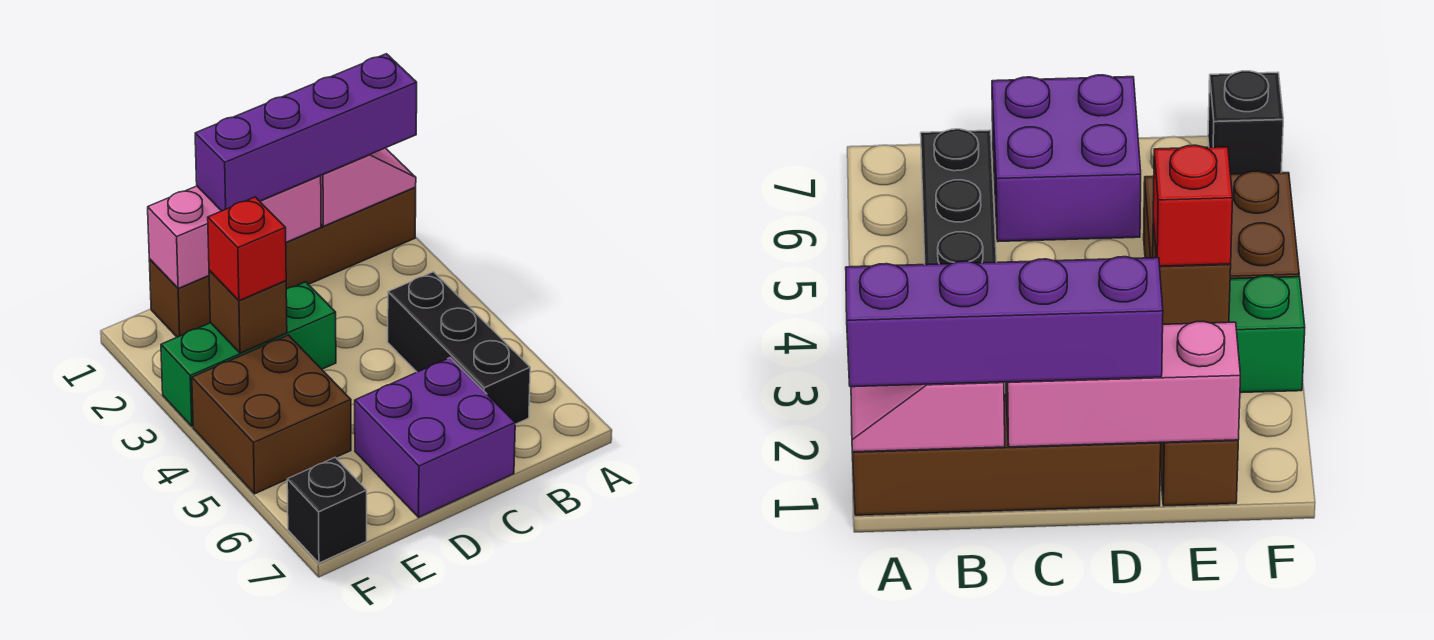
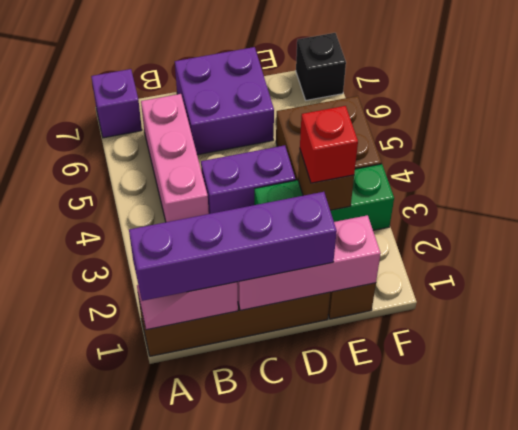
none -> purple brick A7 level 1
black brick B4:B6 level 1 -> pink brick B4:B6 level 1
none -> purple brick C4:D4 level 1

